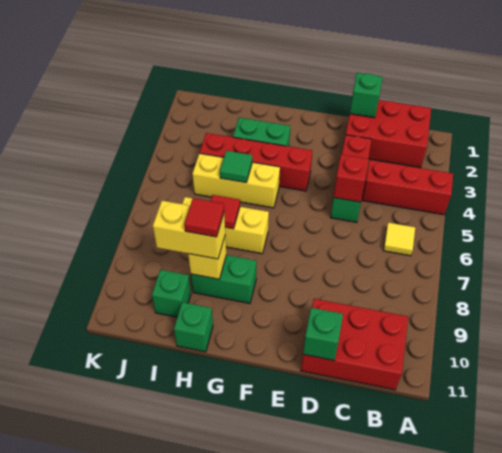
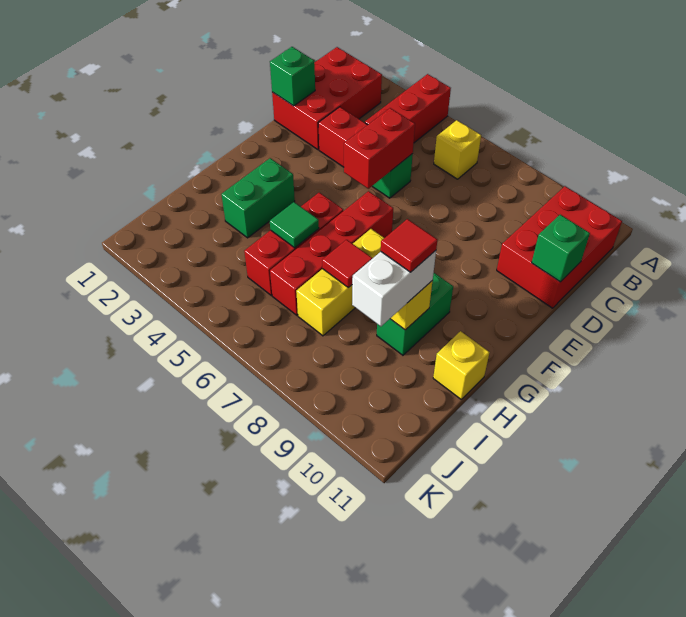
yellow tile B6 level 1 -> yellow brick B6 level 1
red brick D5 level 2 -> red brick D5:E5 level 2
red brick F4:I4 level 1 -> red brick F6:I6 level 1
yellow brick G5:I5 level 1 -> red brick G5:I5 level 1
yellow brick H9:I9 level 3 -> white brick H9:I9 level 3
green brick H11 level 1 -> yellow brick H11 level 1
green brick I10 level 1 -> none

